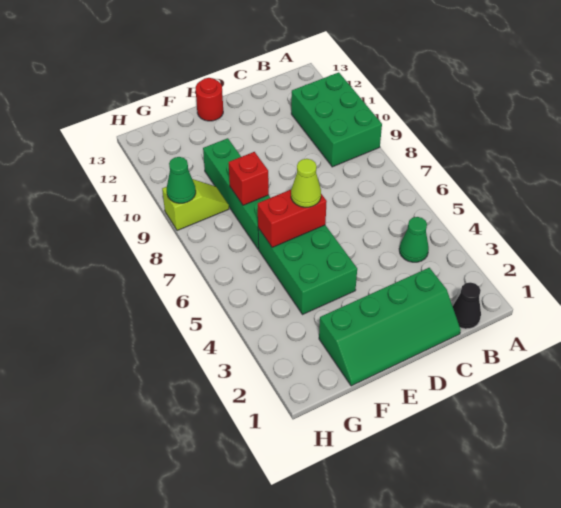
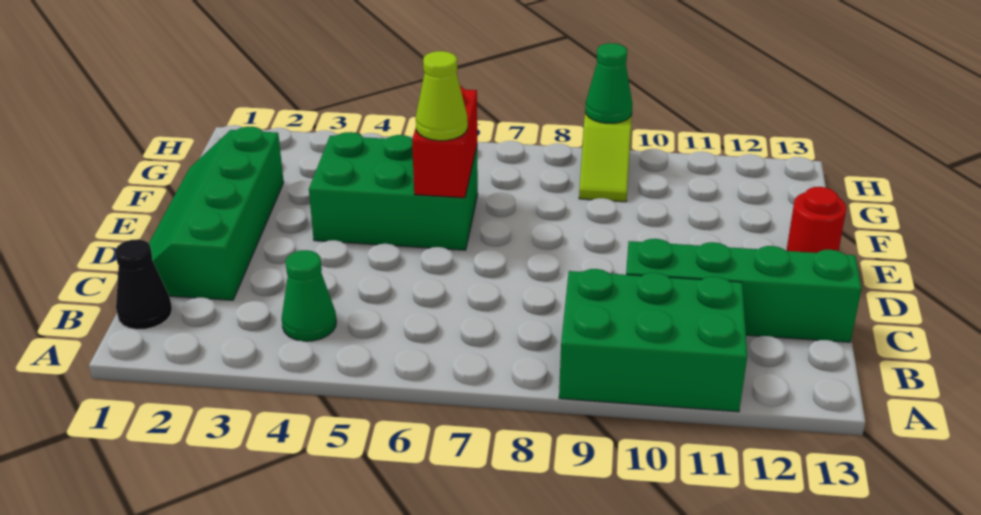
green brick F7:F10 level 1 -> green brick C10:C13 level 1
red brick F8 level 2 -> none

